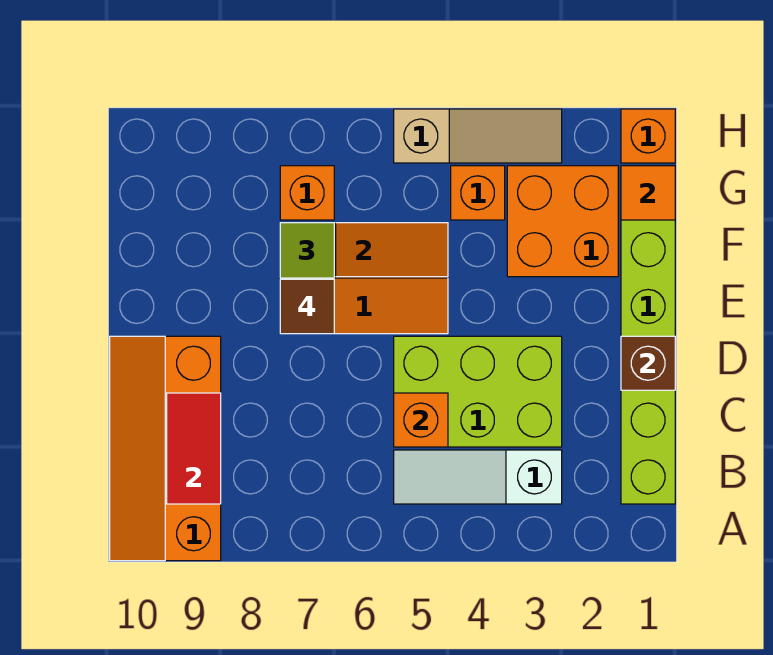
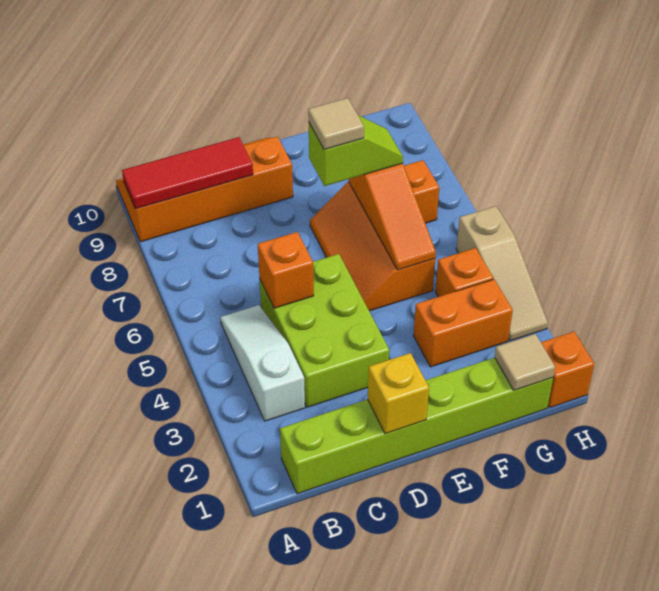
red tile B9:C9 level 2 -> red tile A9:C9 level 2
brown brick D1 level 2 -> yellow brick D1 level 2
brown tile E7 level 4 -> tan tile E7 level 4
orange brick F2:G3 level 1 -> orange brick F3:G3 level 1
orange tile G1 level 2 -> tan tile G1 level 2

